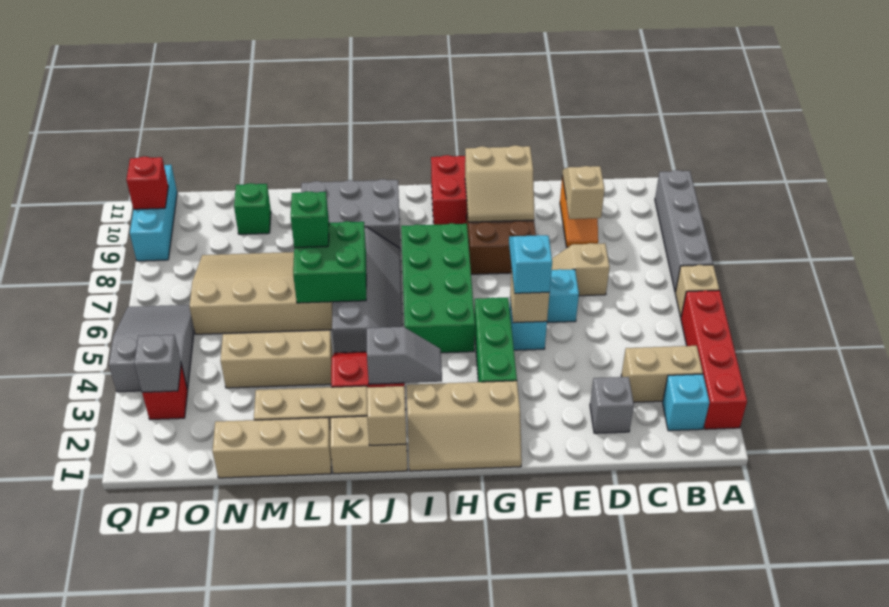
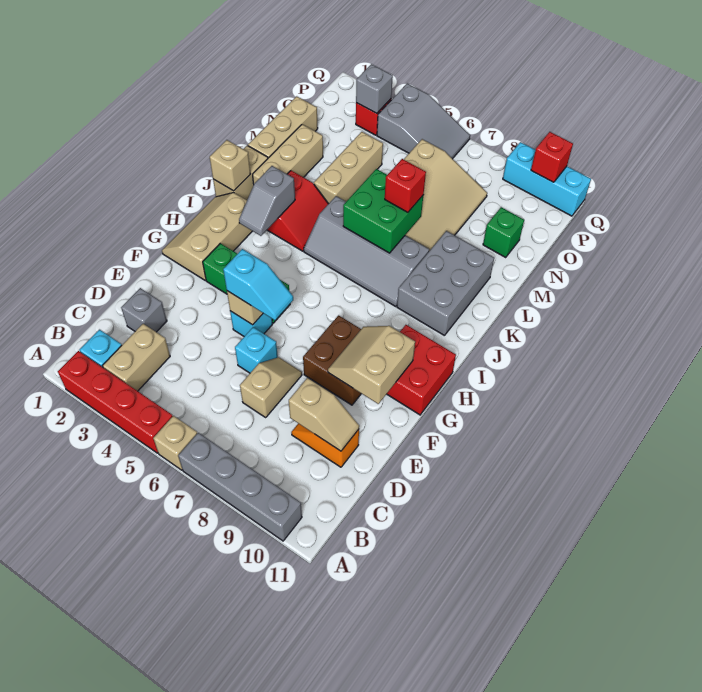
green brick H5:I8 level 1 -> none
green brick L7 level 3 -> red brick L7 level 3

